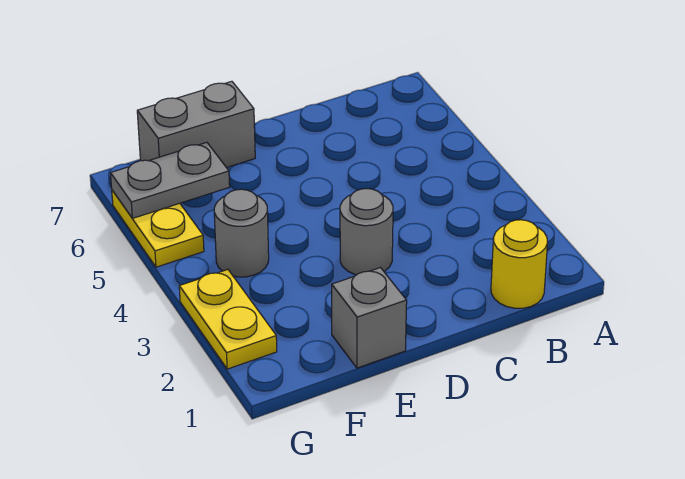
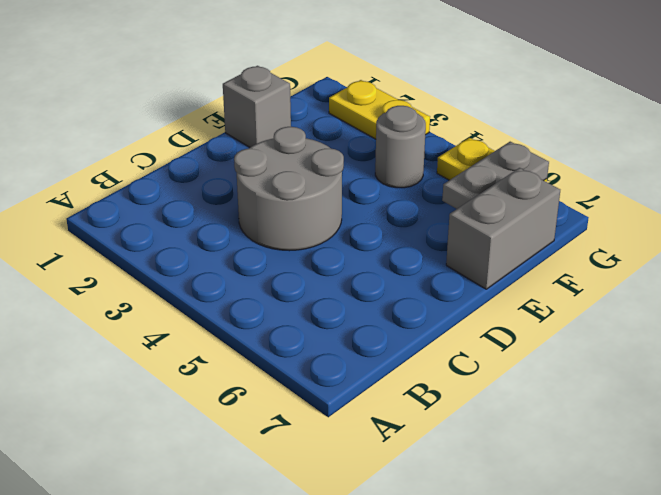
yellow round brick B1 level 1 -> none
grey round brick D3 level 1 -> grey round brick C3:D4 level 1

